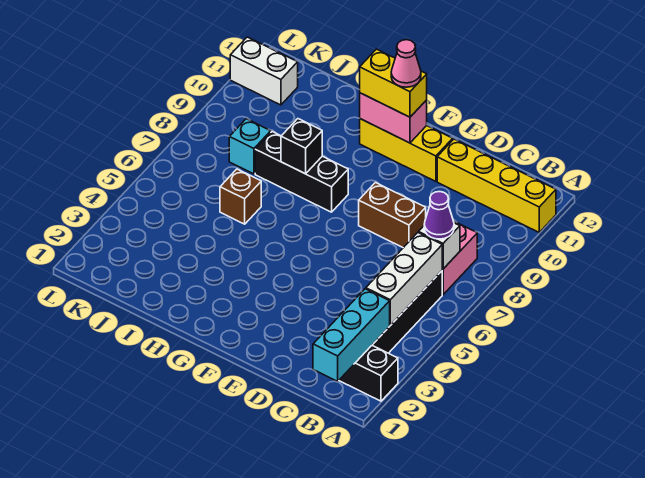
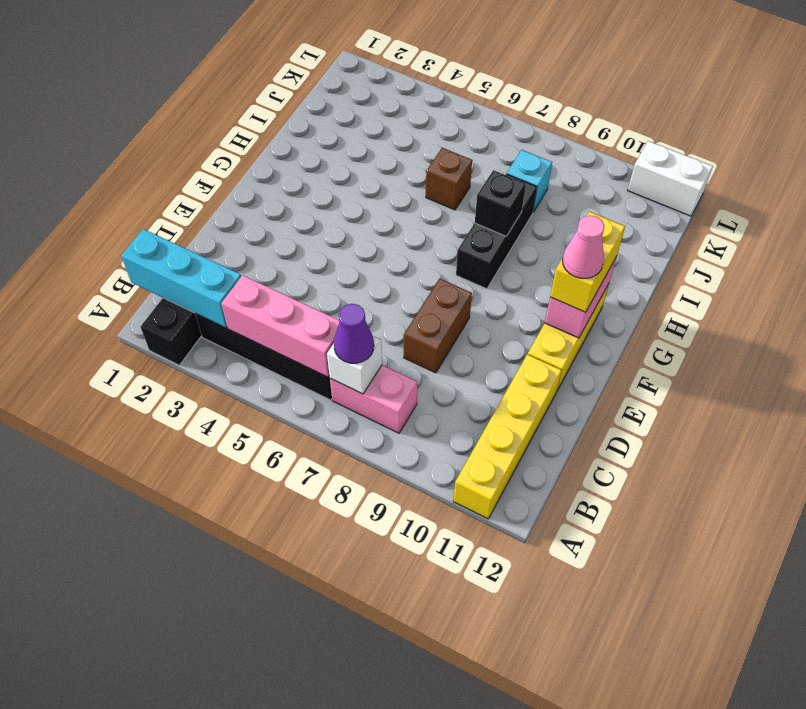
white brick B4:B6 level 2 -> pink brick B4:B6 level 2
white brick K11:L11 level 1 -> white brick L11:L12 level 1

